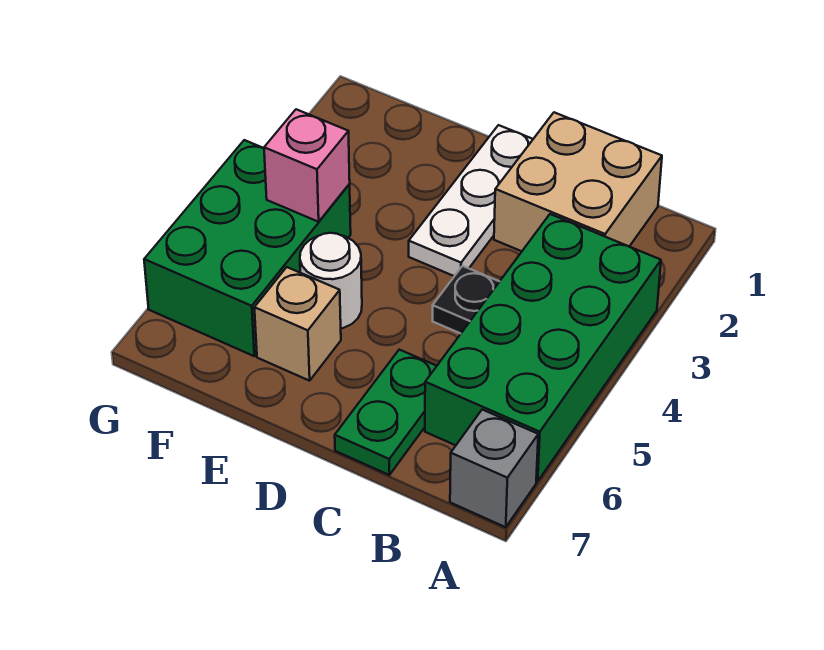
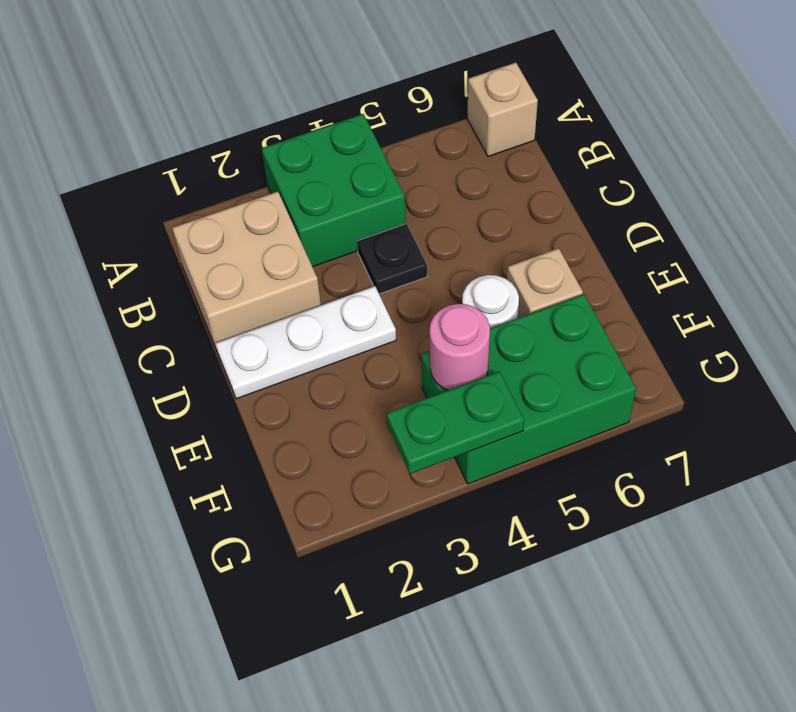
green brick A3:B6 level 1 -> green brick A3:B4 level 1
grey brick A7 level 1 -> tan brick A7 level 1
green plate C6:C7 level 1 -> green plate G3:G4 level 2
pink brick F4 level 2 -> pink round brick F4 level 2

